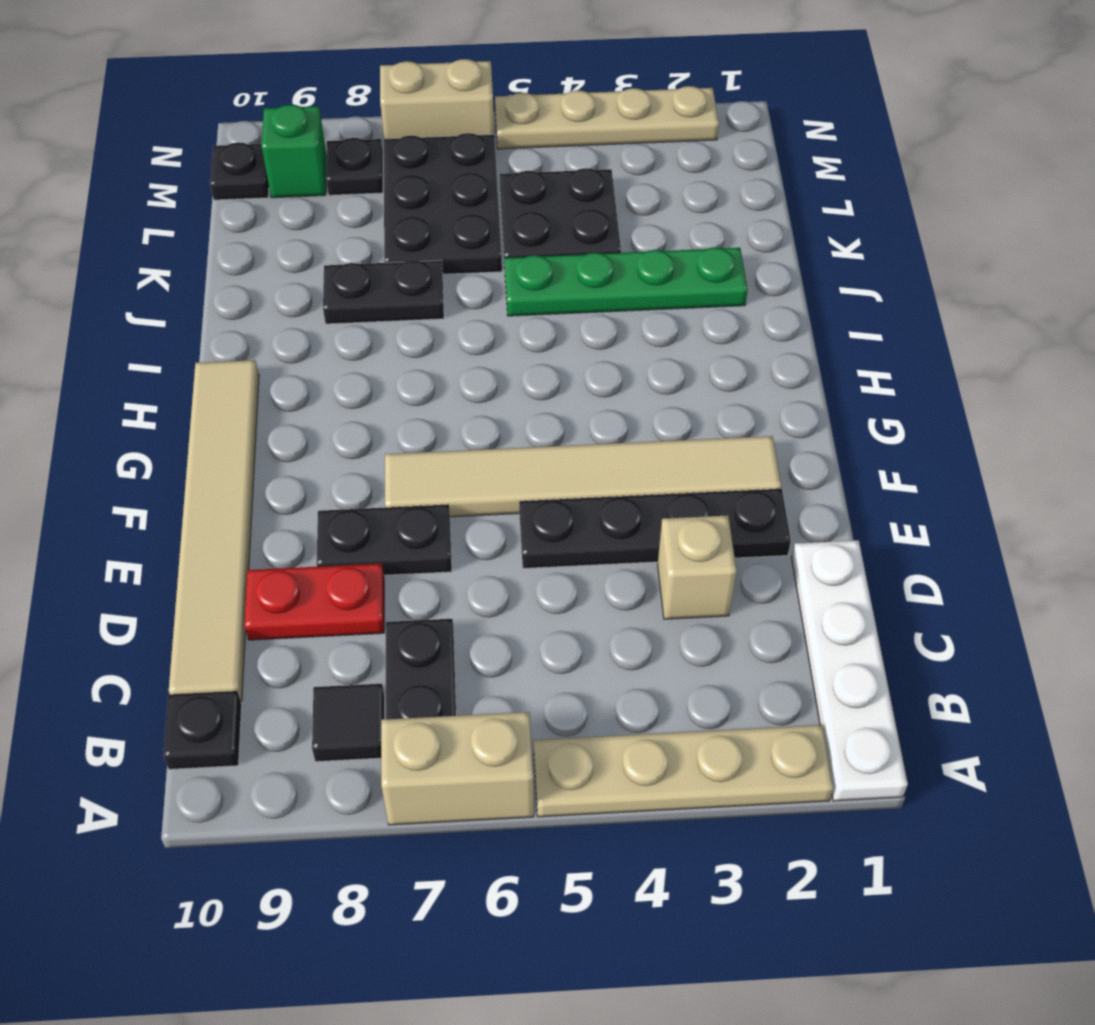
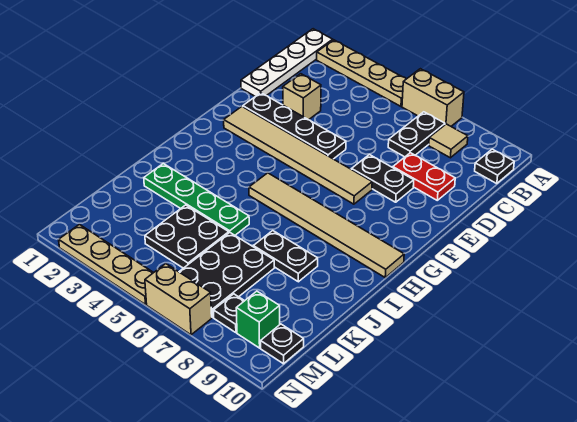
black tile B8 level 1 -> tan tile B8 level 1
tan tile C10:H10 level 1 -> tan tile H5:H10 level 1

